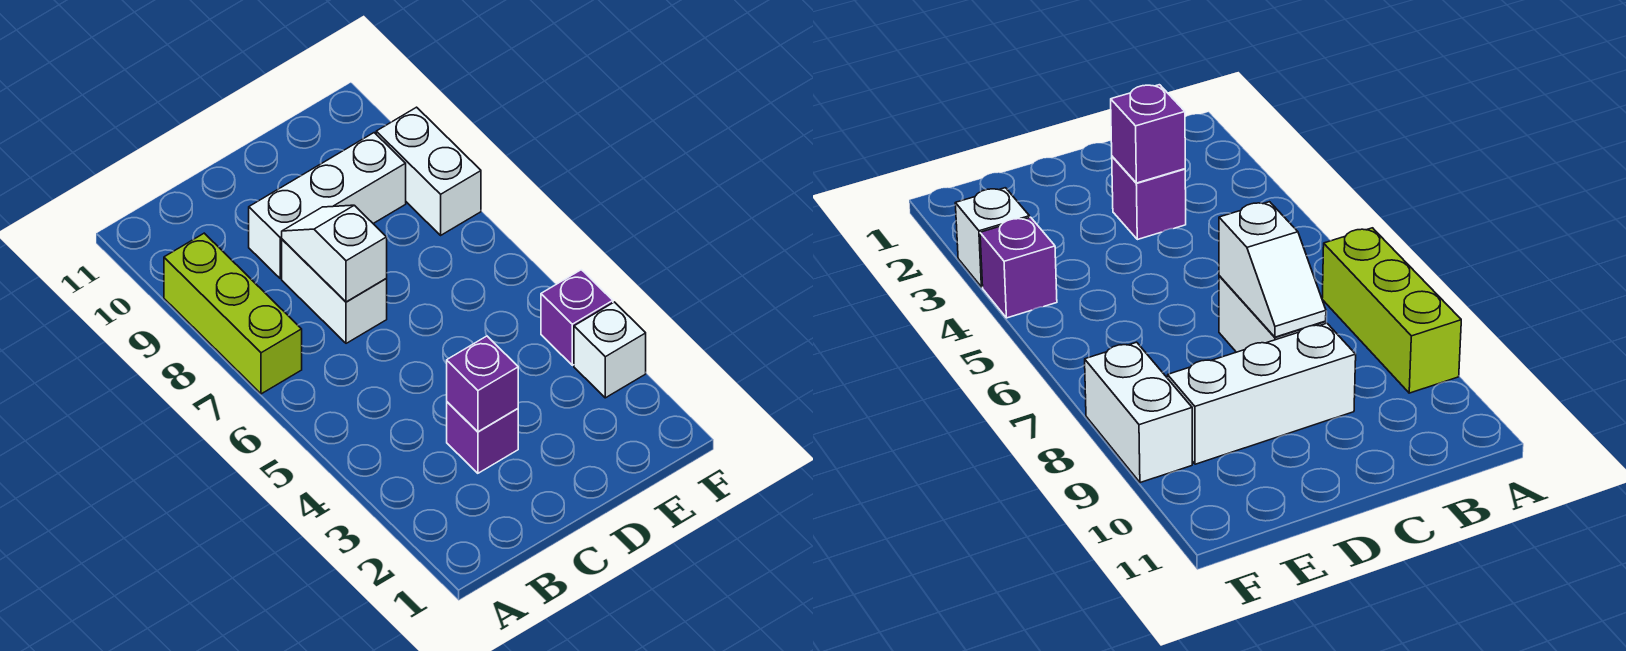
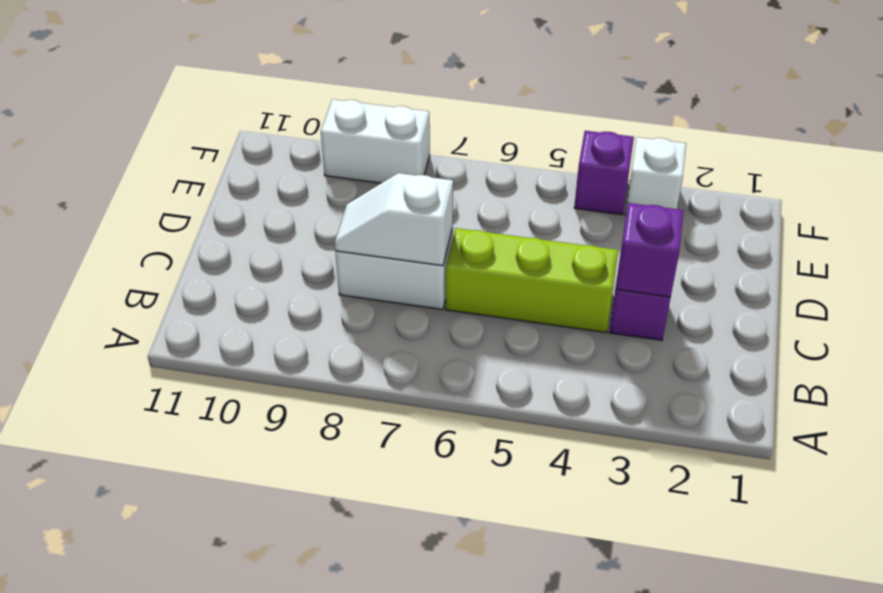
lime brick A7:A9 level 1 -> lime brick C4:C6 level 1
white brick C9:E9 level 1 -> none

